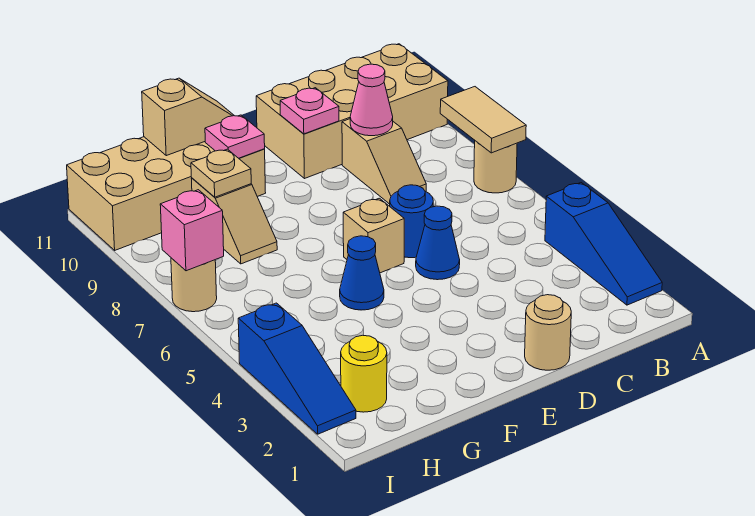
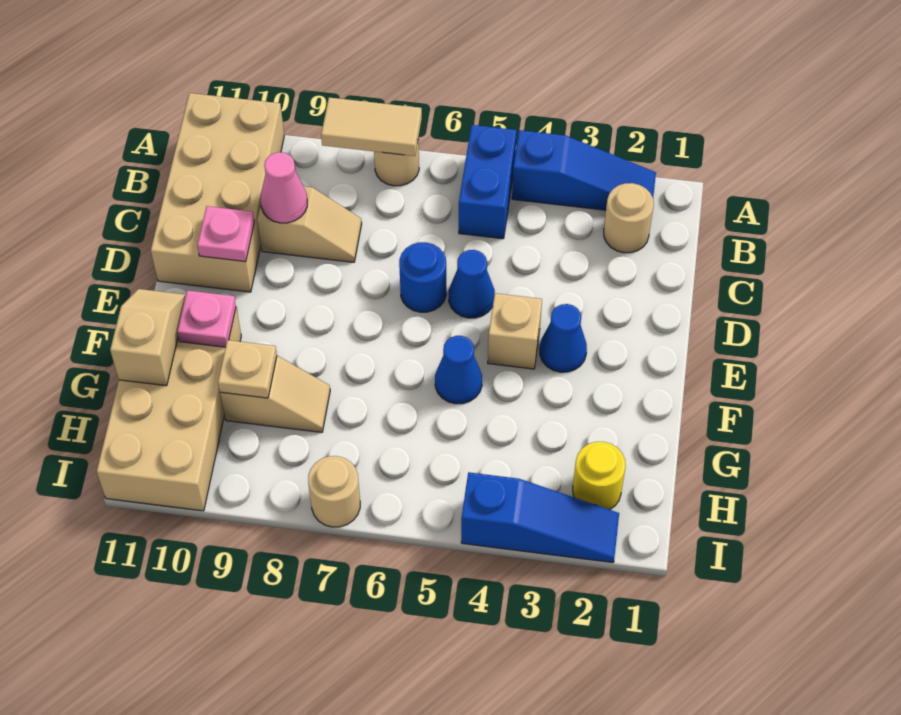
none -> blue brick A5:B5 level 1
tan round brick D1 level 1 -> tan round brick B2 level 1
none -> blue cone E3 level 1
tan brick E6 level 1 -> tan brick E4 level 1
pink brick I7 level 2 -> none

